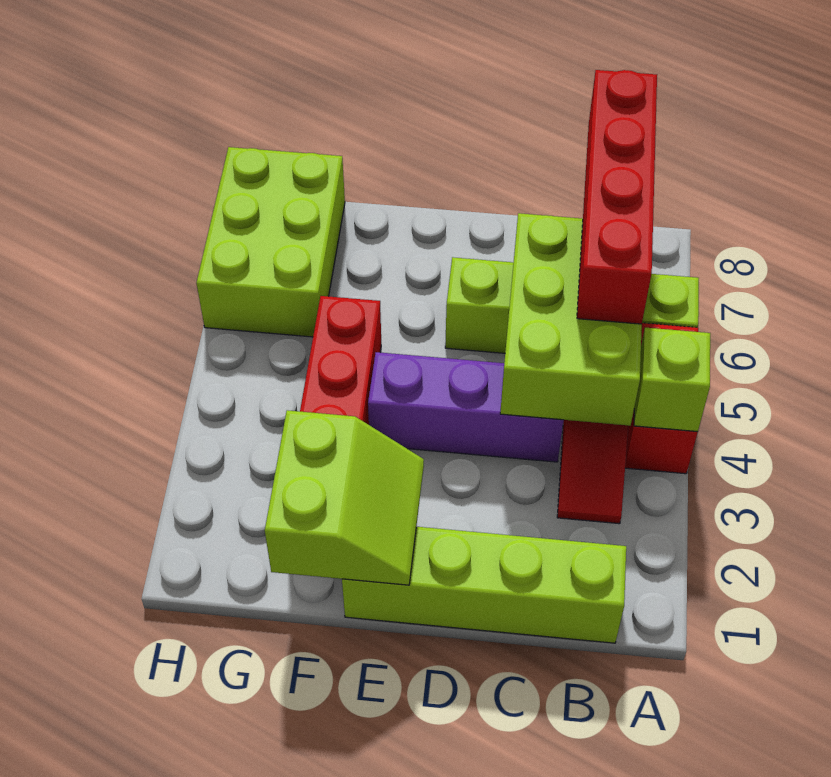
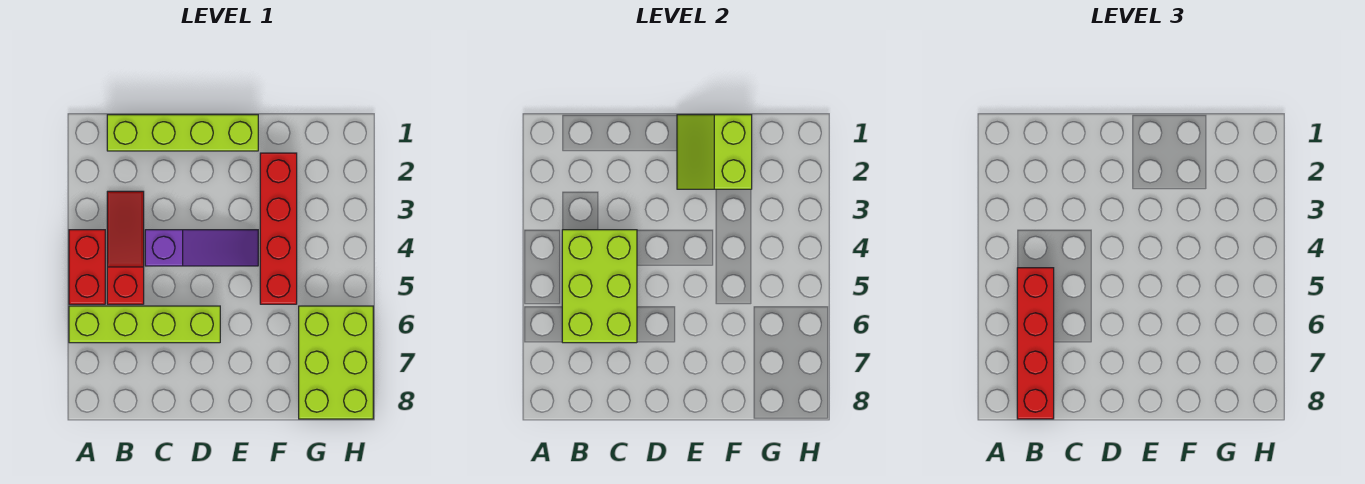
lime brick A4 level 2 -> none
purple brick C4:E4 level 1 -> purple slope C4:E4 level 1 top C

